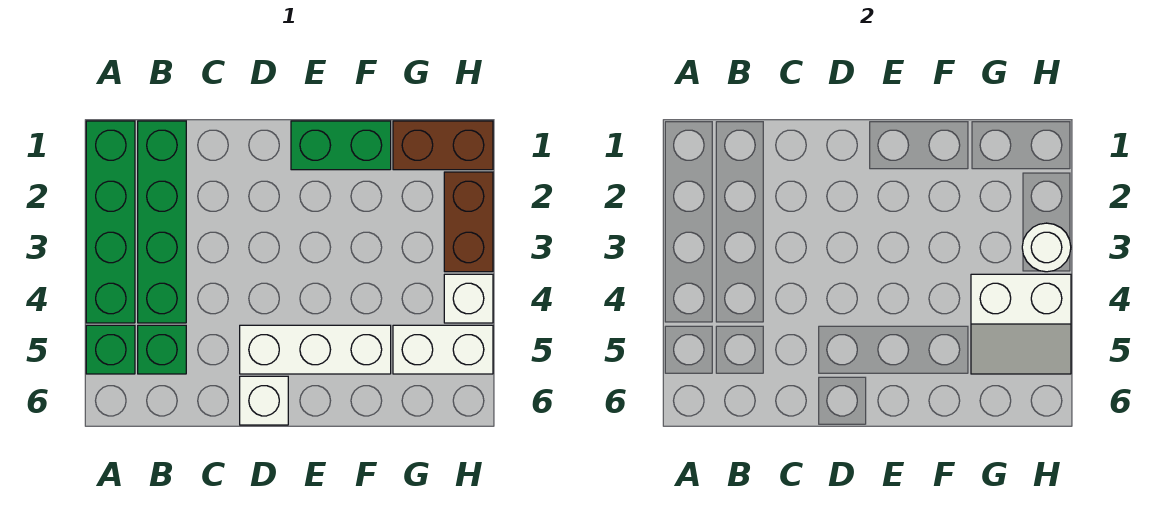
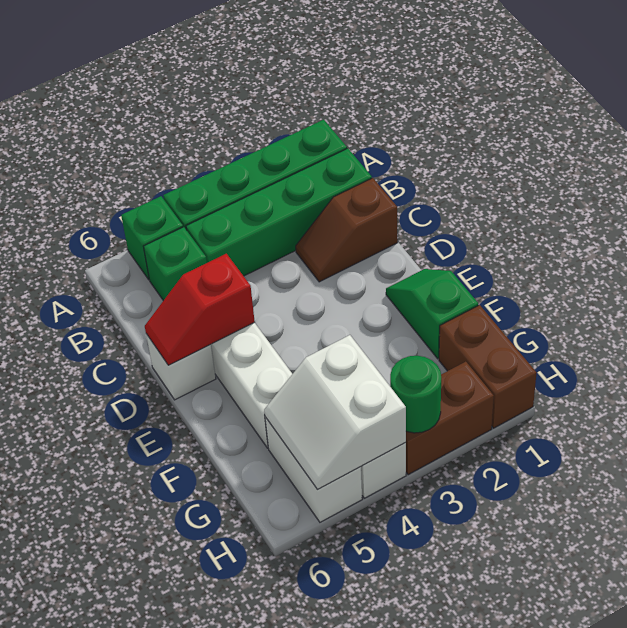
none -> brown slope C1:C2 level 1 top 1
none -> red slope D5:D6 level 2 top 5
green brick E1:F1 level 1 -> green slope E1:F1 level 1 top F
white round brick H3 level 2 -> green round brick H3 level 2

